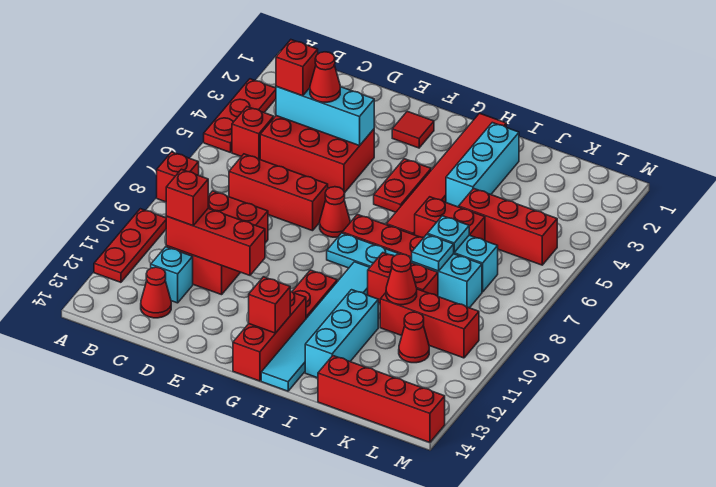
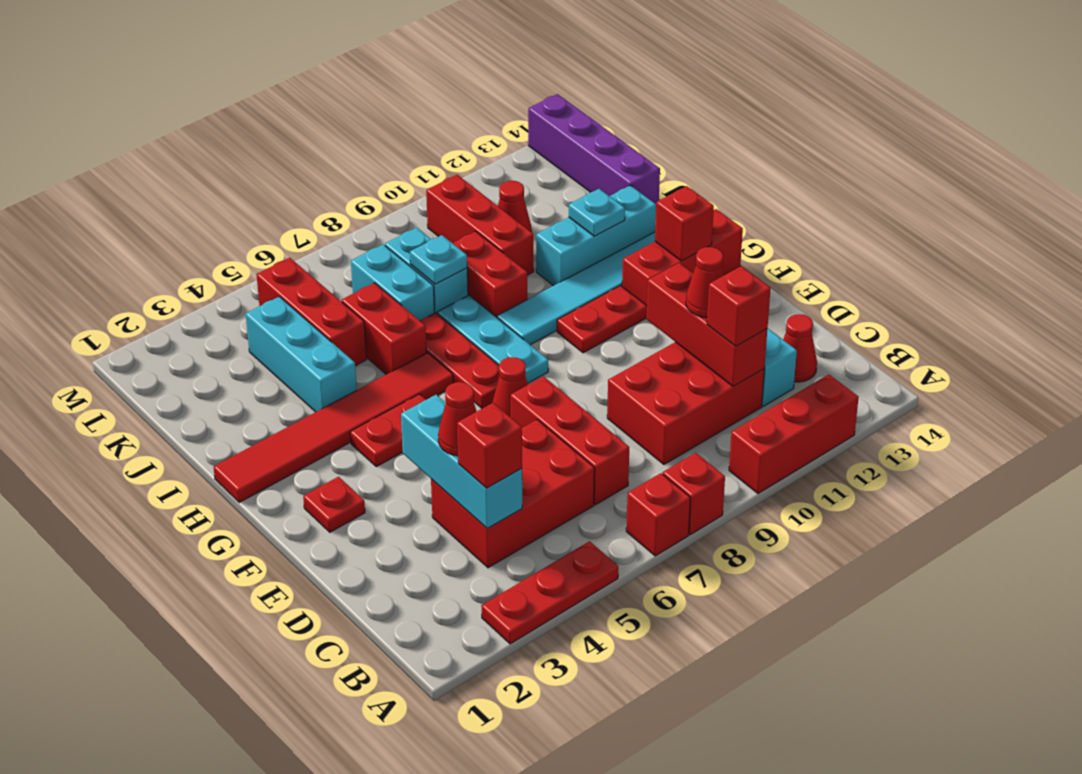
red plate A10:A12 level 1 -> red brick A10:A12 level 1
red brick B5 level 1 -> red brick A7 level 1
red brick C4:E5 level 1 -> red brick C4:D6 level 1
red tile F2 level 1 -> red plate F2 level 1
cyan brick I2:I4 level 1 -> cyan brick I4:K4 level 1
cyan plate J7 level 2 -> cyan plate I12 level 2
red cone J10 level 2 -> red cone D11 level 3
red brick J14:M14 level 1 -> purple brick J14:M14 level 1

